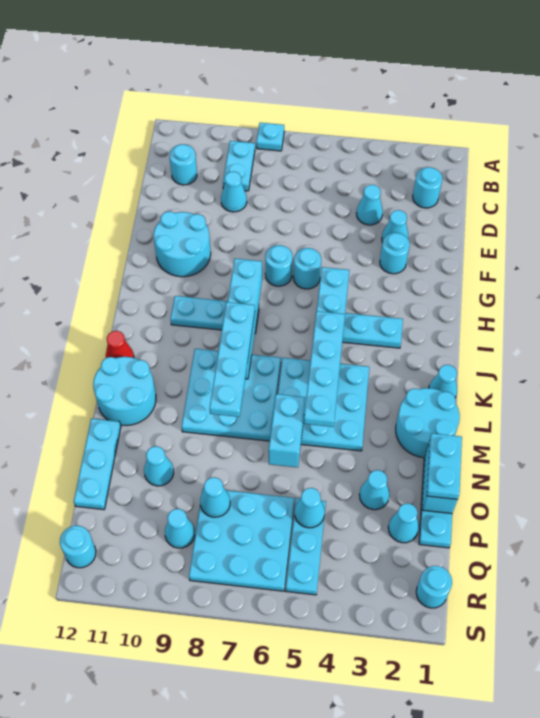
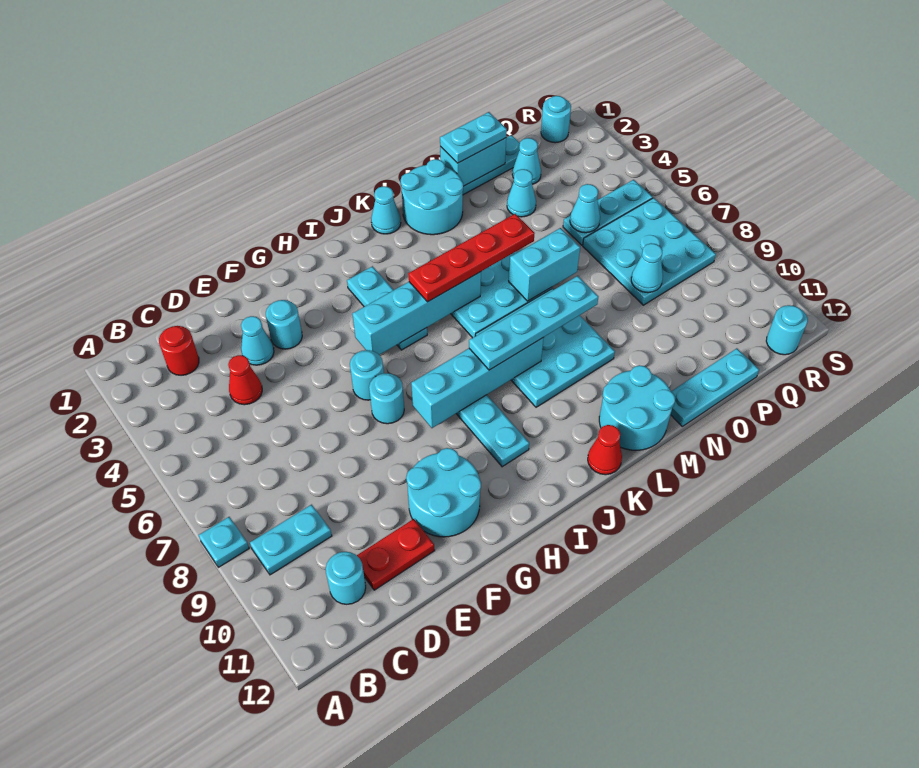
cyan round brick C2 level 1 -> red round brick C2 level 1
cyan cone D4 level 1 -> red cone D4 level 1
cyan cone D9 level 1 -> none
none -> red plate D11:E11 level 1
cyan plate J5:M5 level 3 -> red plate J5:M5 level 3
cyan cone O10 level 1 -> none
cyan cone Q9 level 1 -> none

